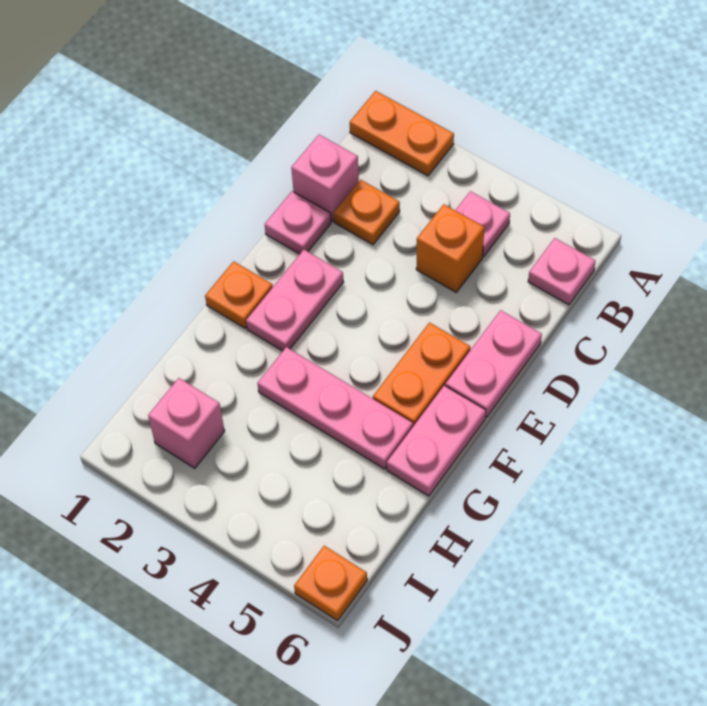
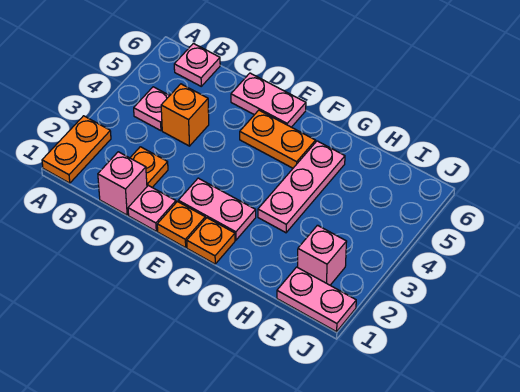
pink plate F6:G6 level 1 -> pink plate I1:J1 level 1
orange plate J6 level 1 -> orange plate E1 level 1

